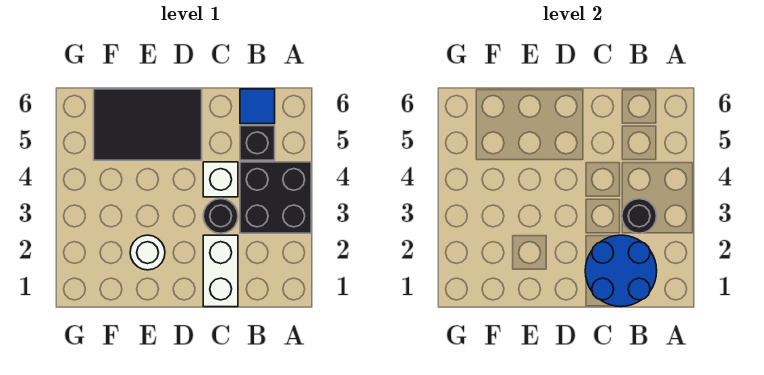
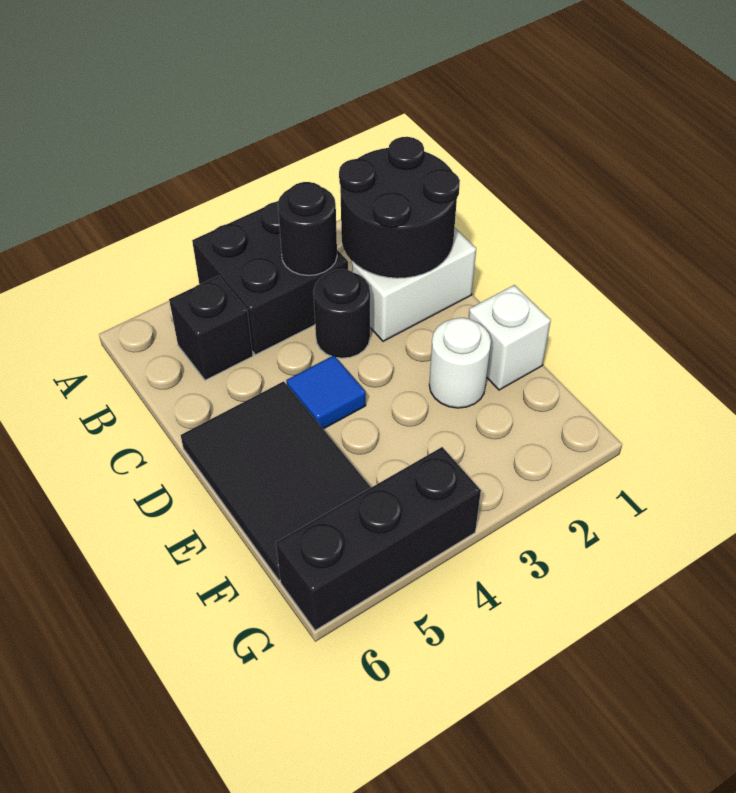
blue round brick B1:C2 level 2 -> black round brick B1:C2 level 2
blue tile B6 level 1 -> blue tile D4 level 1
white brick C4 level 1 -> white brick E1 level 1
none -> black brick G4:G6 level 1

